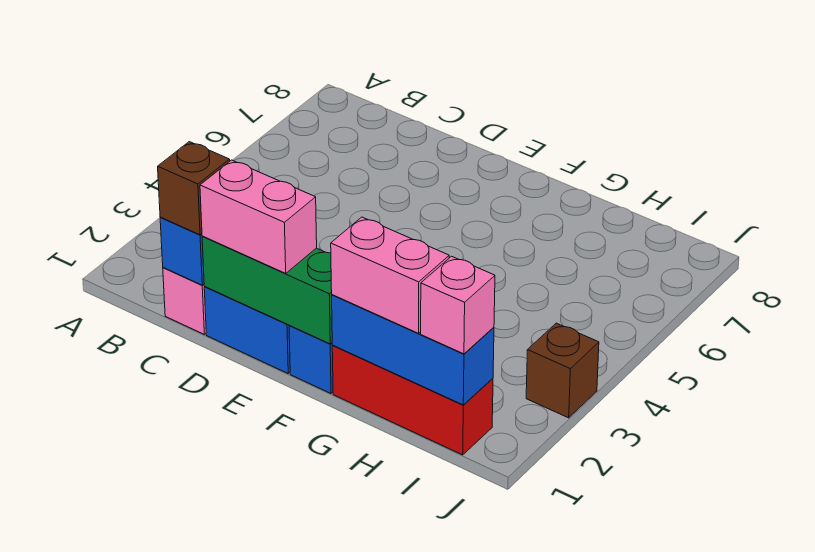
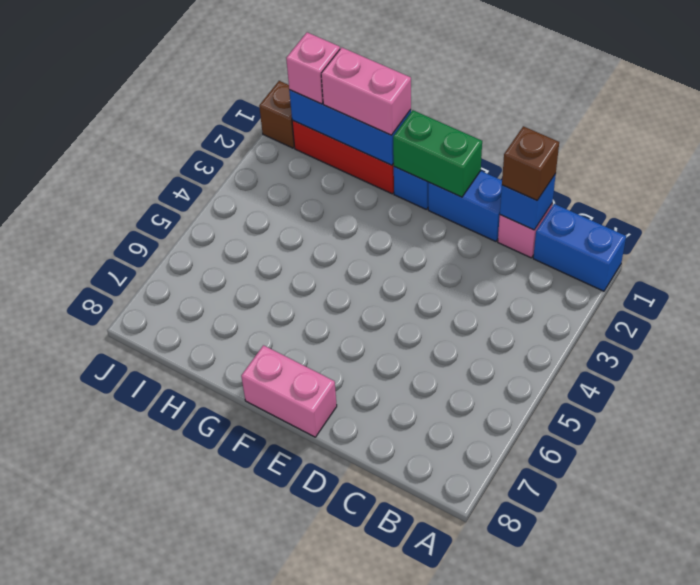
none -> blue brick A1:B1 level 1
green brick D1:F1 level 2 -> green brick E1:F1 level 2
pink brick D1:E1 level 3 -> pink brick E8:F8 level 1
brown brick J3 level 1 -> brown brick J1 level 1

